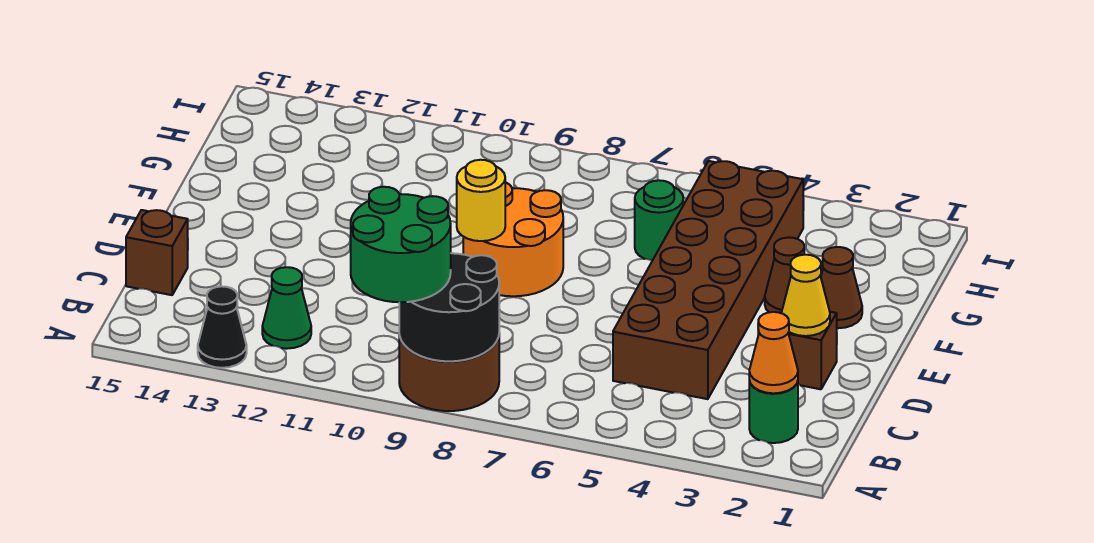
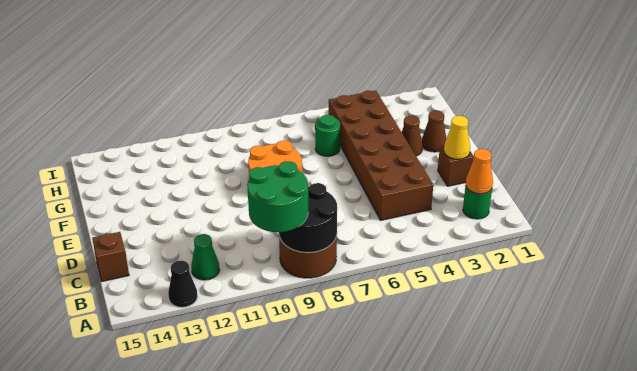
yellow round brick E9 level 2 -> none

